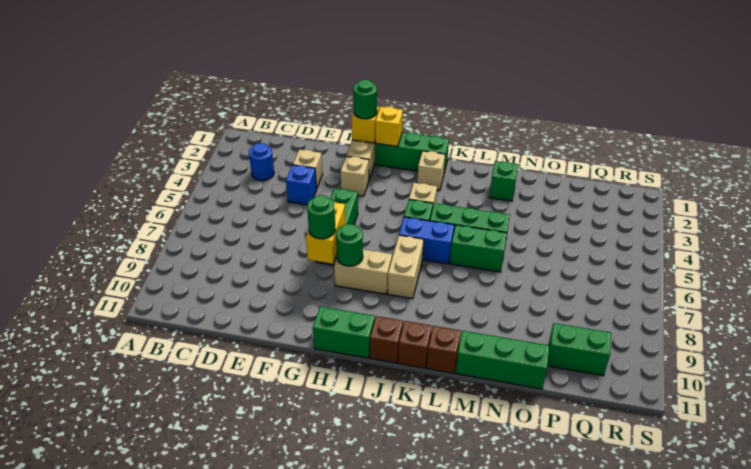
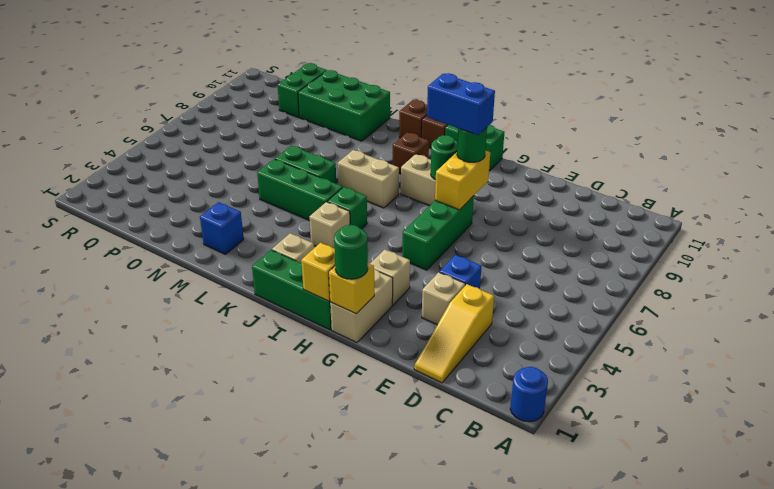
blue round brick C3 level 1 -> blue round brick A1 level 1
none -> yellow slope D1:D3 level 1 top 3
blue brick J6:K6 level 1 -> blue brick G8:H8 level 4
tan brick J7:J8 level 1 -> tan brick J7:K7 level 1
brown brick L11 level 1 -> brown brick J9 level 1
green brick M2 level 1 -> blue brick M2 level 1
green brick M11:O11 level 1 -> green brick M10:O11 level 1
green brick P10:Q10 level 1 -> green brick P10:P11 level 1

